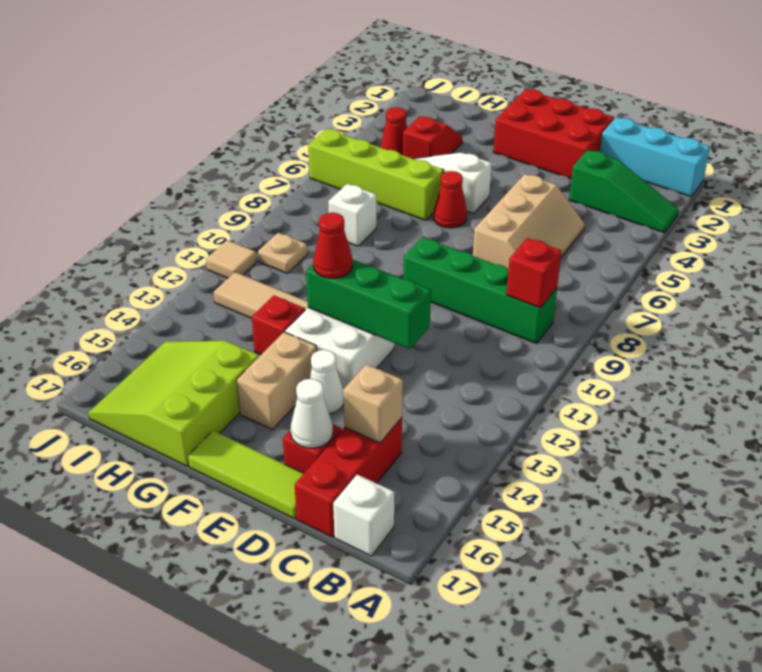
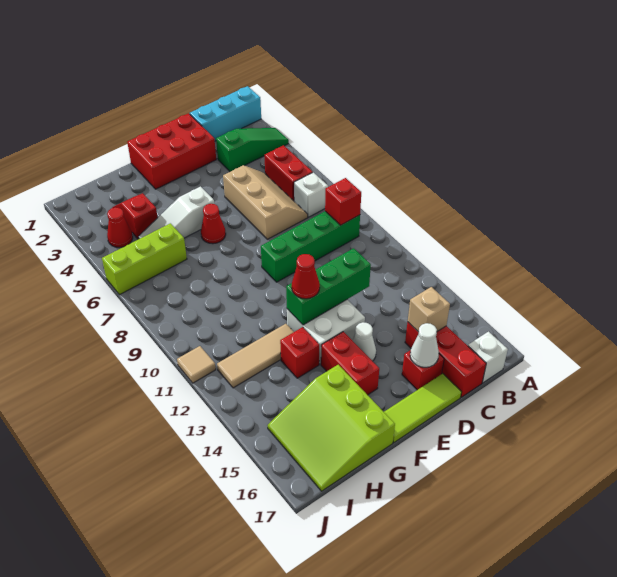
none -> red brick B5:B6 level 1
tan brick F14:F15 level 1 -> red brick F14:F15 level 1
lime brick G6:J6 level 1 -> lime brick H6:J6 level 1
white brick H8 level 1 -> white brick B7 level 1
tan plate I10 level 1 -> none

